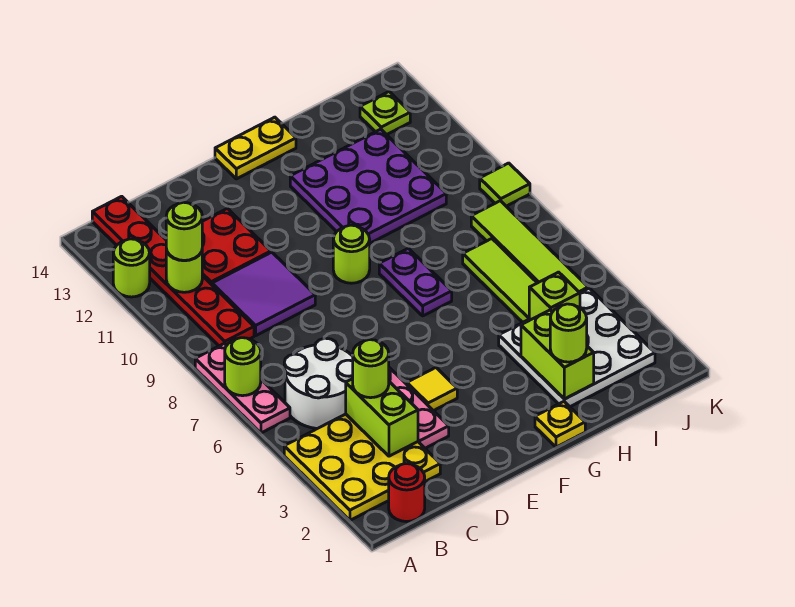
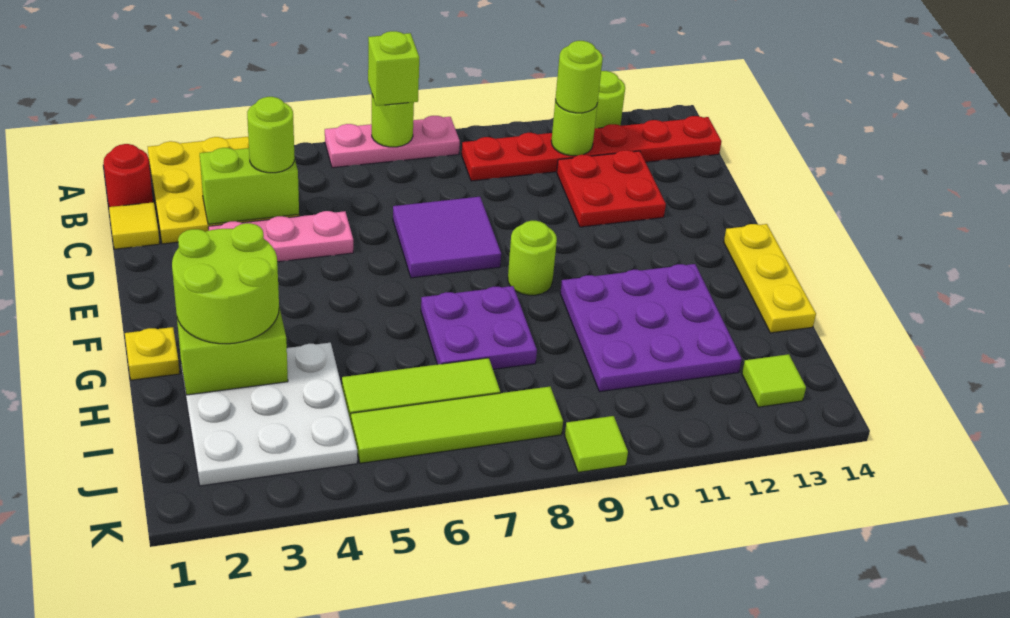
white round brick B5:C6 level 1 -> none
purple tile C9:D10 level 1 -> purple tile D7:E8 level 1
yellow tile E4 level 1 -> yellow tile C1 level 1
yellow plate F14:G14 level 1 -> yellow plate F14:H14 level 1
purple plate G7:G8 level 1 -> purple plate G7:H8 level 1
lime round brick H2 level 3 -> lime round brick G2:H3 level 3
lime brick I4 level 2 -> lime brick A7 level 3
lime plate J13 level 1 -> lime tile J13 level 1

